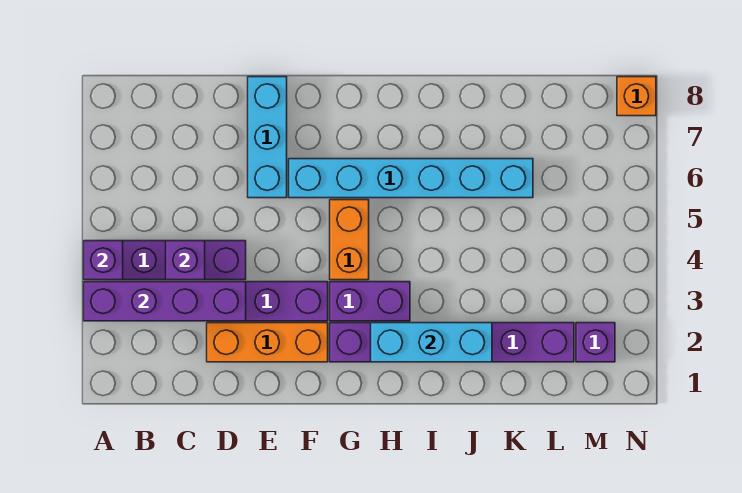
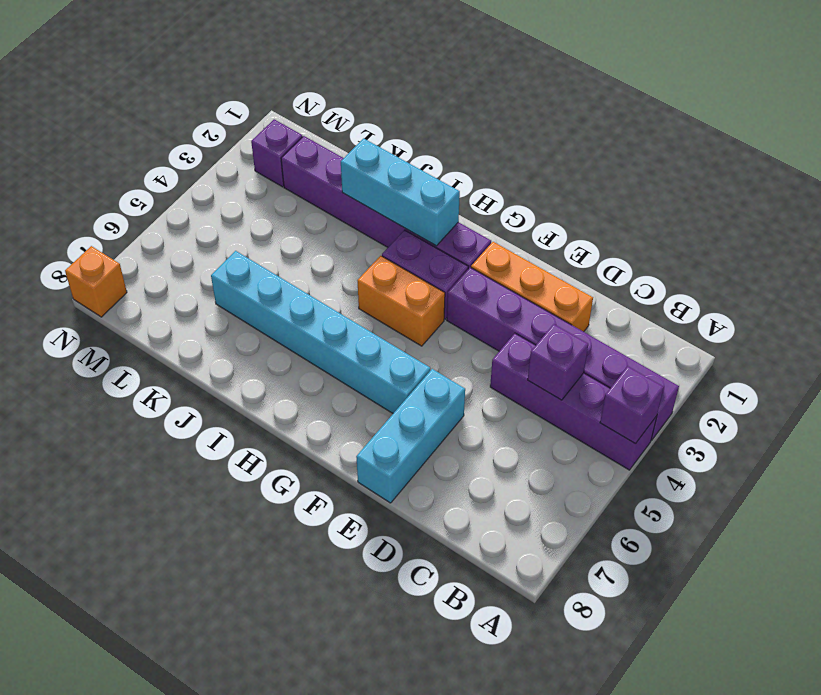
purple brick A3:D3 level 2 -> none
orange brick G4:G5 level 1 -> orange brick G4:H4 level 1

